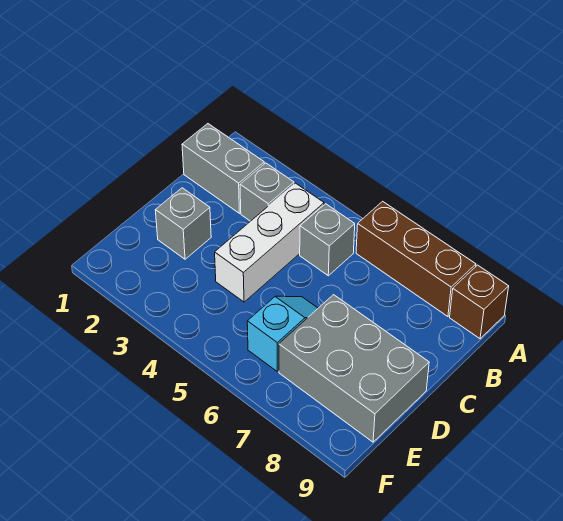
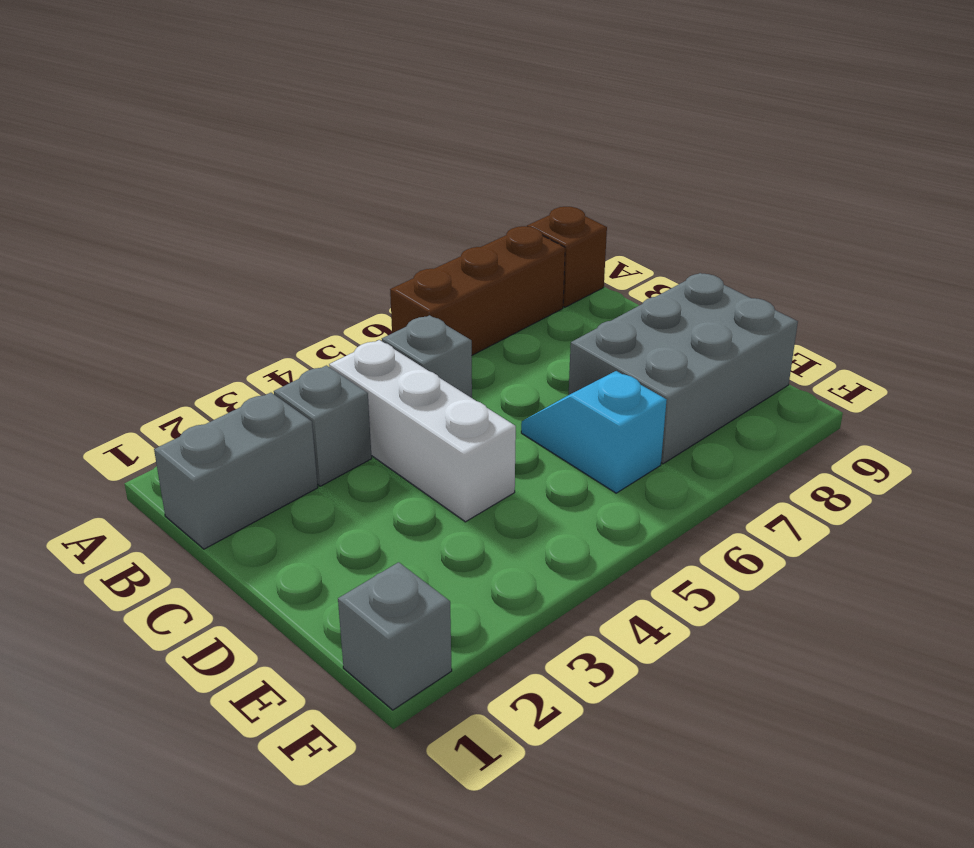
grey brick D2 level 1 -> grey brick F1 level 1

